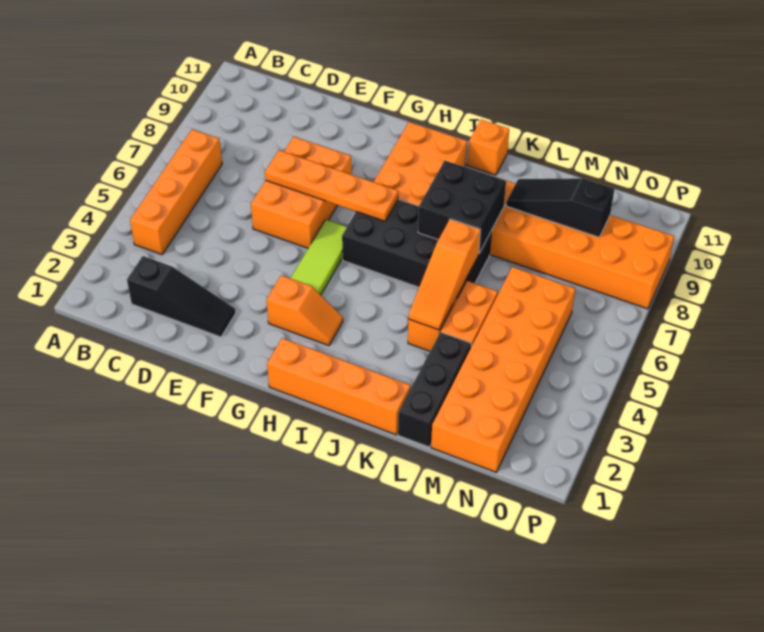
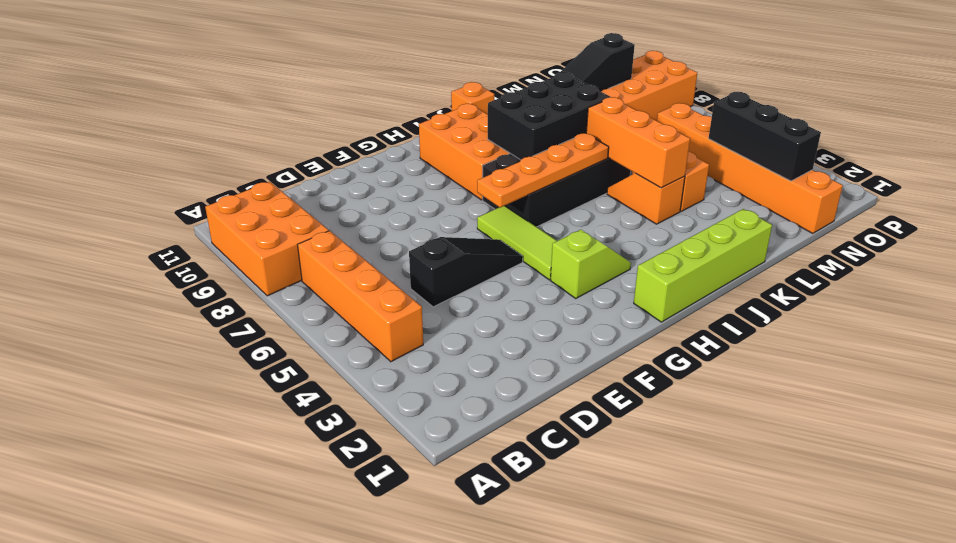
black slope C2:E2 level 1 top C -> black slope D5:F5 level 1 top D
orange brick E6:F8 level 1 -> orange brick A8:B10 level 1
orange plate E7:H7 level 2 -> orange plate G6:J6 level 2
orange slope G3:H3 level 1 top G -> lime slope G3:H3 level 1 top G
orange brick H1:K1 level 1 -> lime brick H1:K1 level 1
black brick J7:K8 level 2 -> black brick I7:K8 level 2
orange slope K4:K6 level 2 top 6 -> orange brick K4:K6 level 2
black brick L1:L3 level 1 -> black brick N2:N4 level 2
orange brick M1:N6 level 1 -> orange brick N1:N6 level 1

